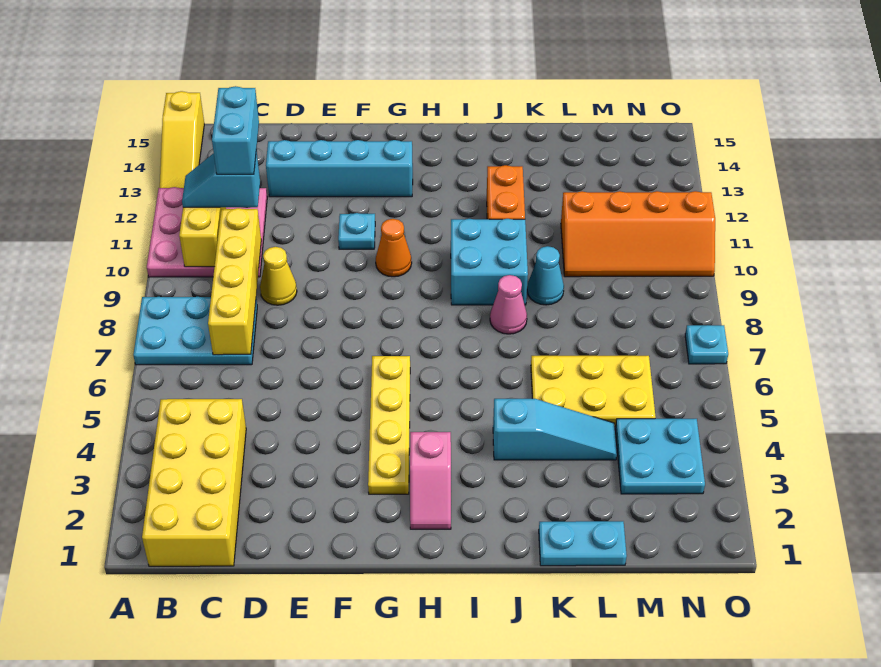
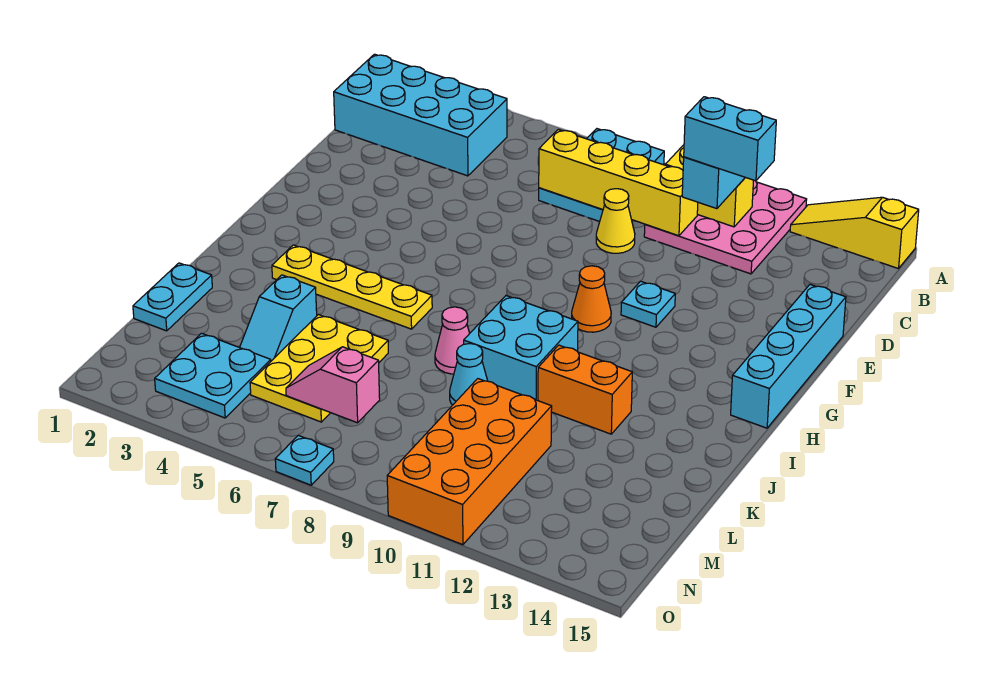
yellow brick B1:C4 level 1 -> cyan brick B1:C4 level 1
cyan brick D13:G13 level 1 -> cyan brick E15:H15 level 1
yellow plate G3:G6 level 1 -> yellow plate I3:I6 level 1
pink slope H2:H3 level 1 top 3 -> pink slope M6:M7 level 2 top 7
cyan slope J4:L4 level 1 top J -> cyan slope K4:L4 level 1 top K
orange slope L10:O11 level 1 top 11 -> orange brick L10:O11 level 1

